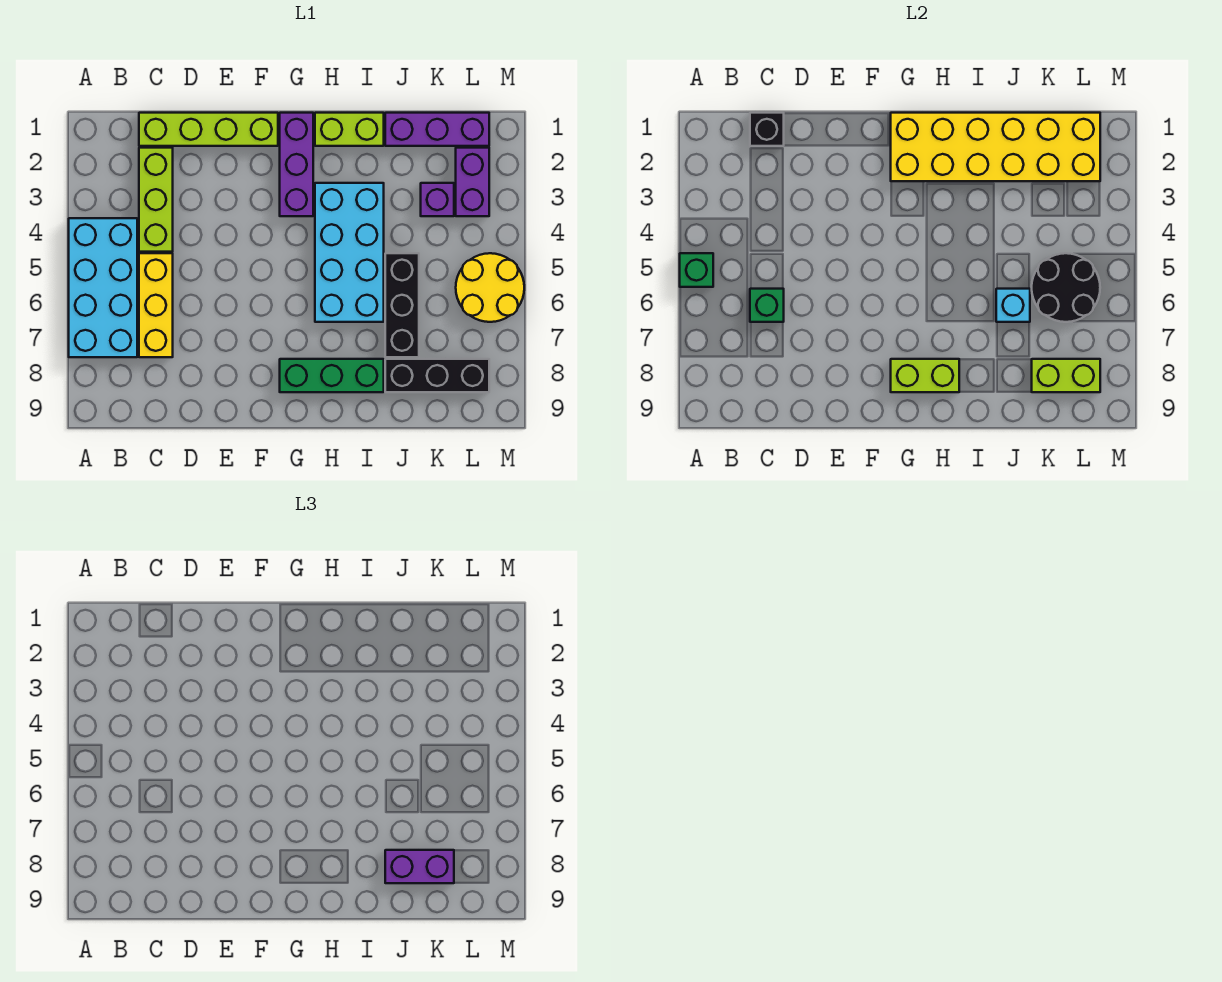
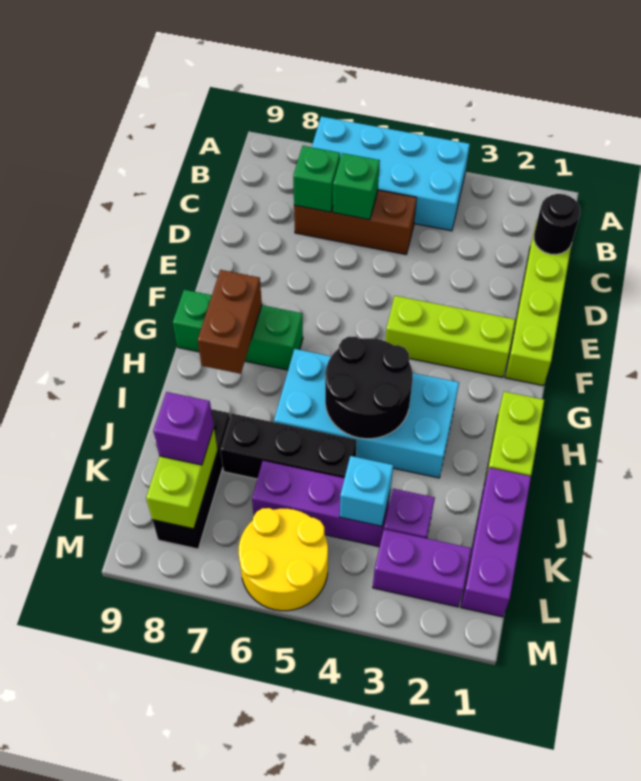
green brick A5 level 2 -> green brick C7 level 2
black brick C1 level 2 -> black round brick C1 level 2
lime brick C2:C4 level 1 -> lime brick F2:F4 level 1
yellow brick C5:C7 level 1 -> brown brick C5:C7 level 1
purple brick G1:G3 level 1 -> purple brick K4:K6 level 1
yellow brick G1:L2 level 2 -> none
green brick G8:I8 level 1 -> green brick G7:G9 level 1
lime brick G8:H8 level 2 -> brown brick G8:H8 level 2
cyan brick J6 level 2 -> cyan brick K4 level 2
purple brick J8:K8 level 3 -> purple brick K8 level 3
black round brick K5:L6 level 2 -> black round brick H4:I5 level 2

